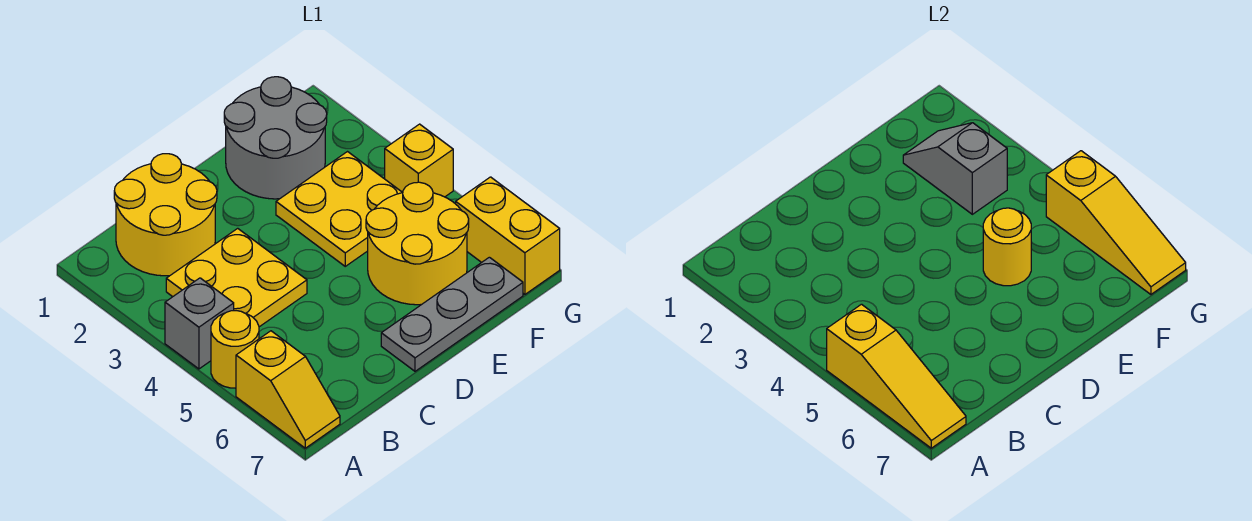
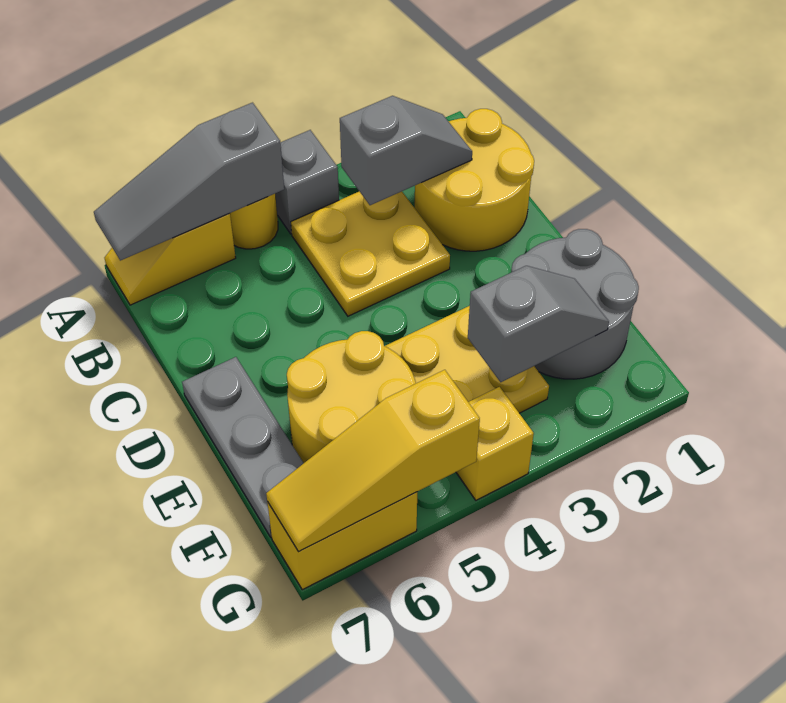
yellow slope A5:A7 level 2 top 5 -> grey slope A5:A7 level 2 top 5
none -> grey slope B2:B3 level 2 top 3
yellow round brick E5 level 2 -> none

